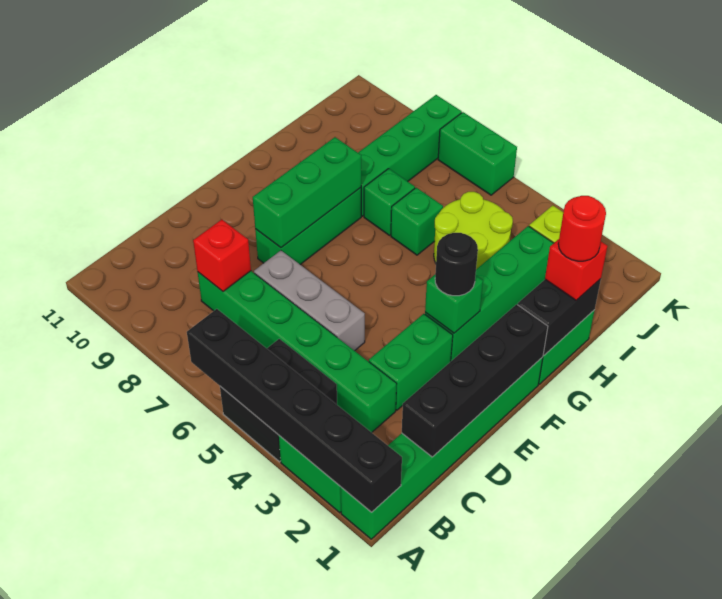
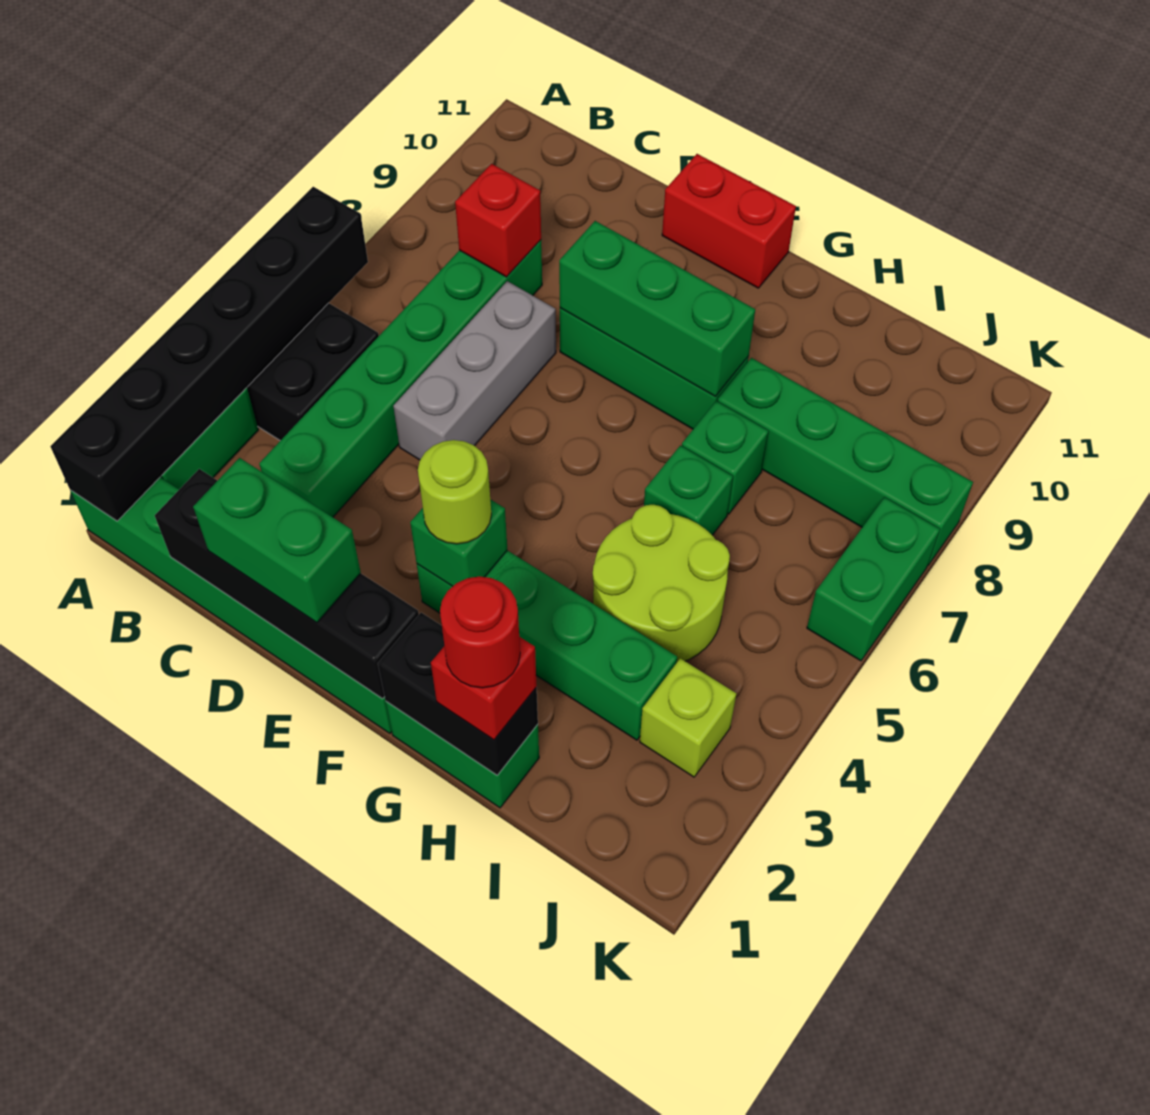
green brick D3:E3 level 1 -> green brick D1:E1 level 3
none -> red brick E11:F11 level 1
black round brick F3 level 3 -> lime round brick F3 level 3

